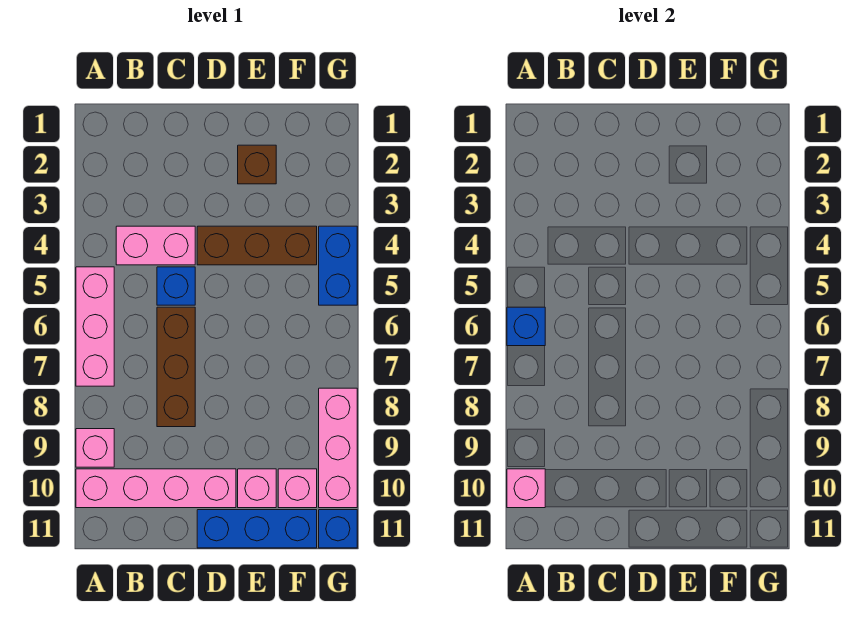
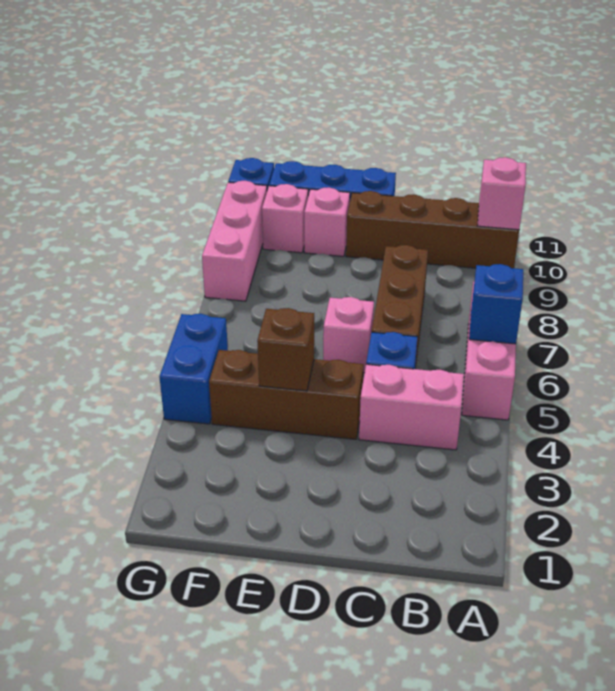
pink brick A9 level 1 -> pink brick D6 level 1
pink brick A10:D10 level 1 -> brown brick A10:D10 level 1
brown brick E2 level 1 -> brown brick E4 level 2

